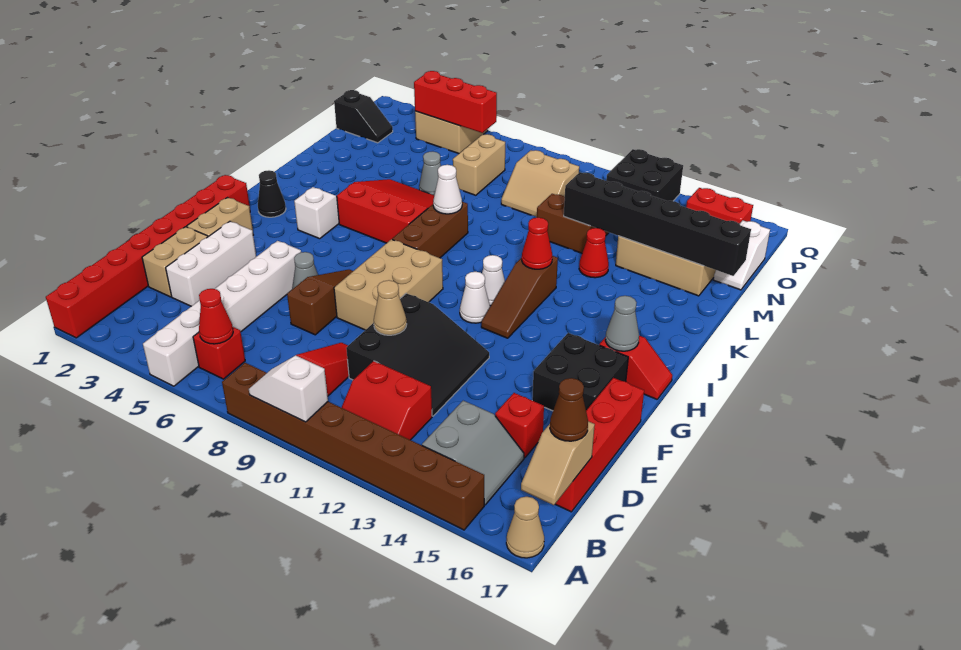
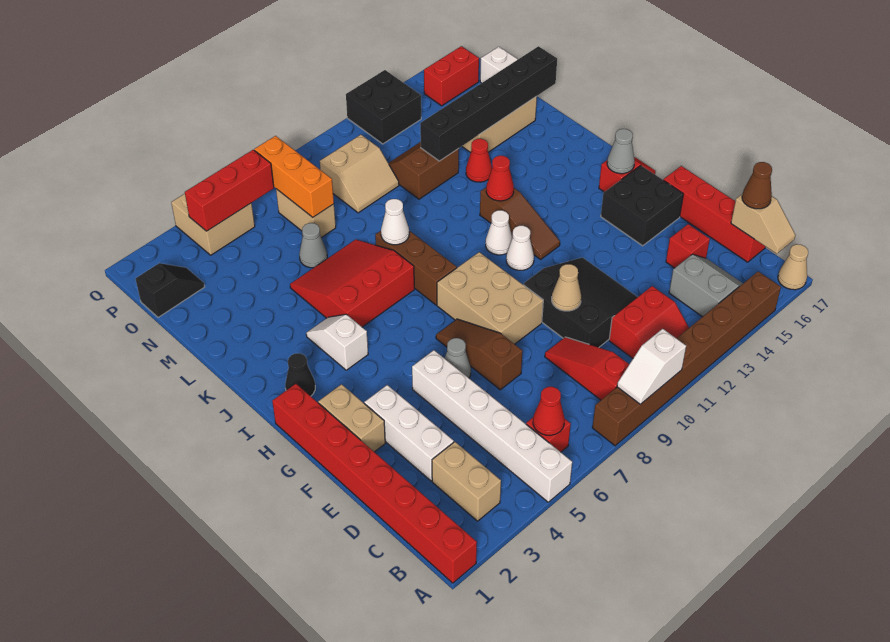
tan brick D2:E2 level 1 -> tan brick B3:C3 level 1
none -> orange brick N7:P7 level 2

